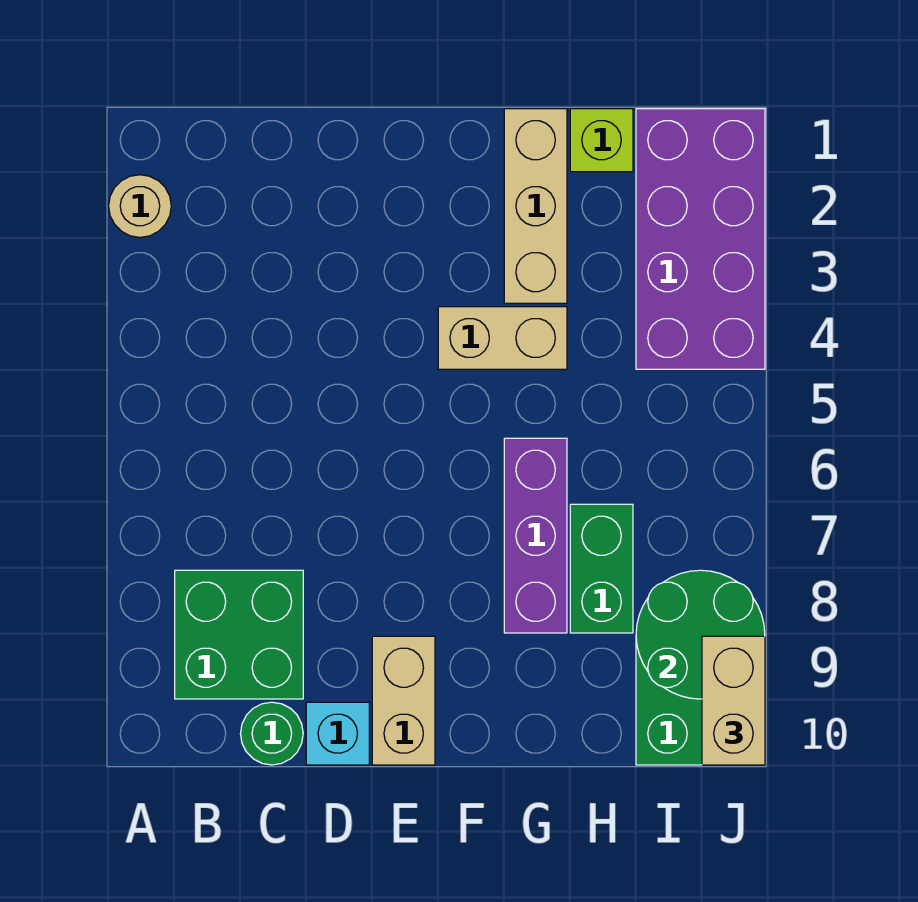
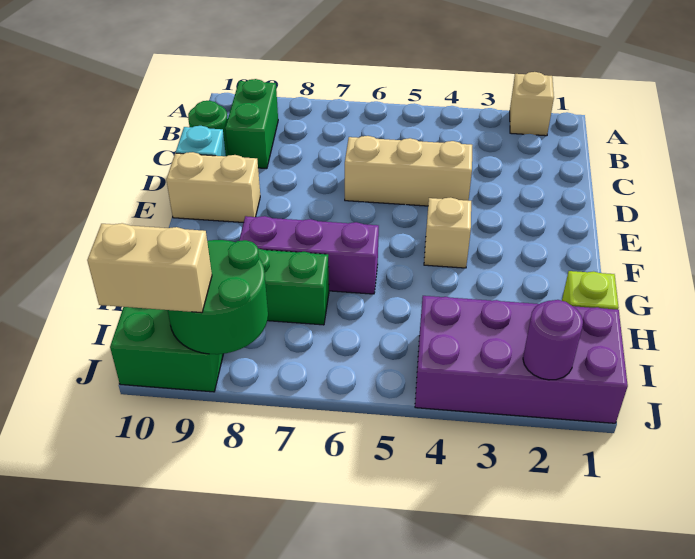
tan round brick A2 level 1 -> tan brick A2 level 1
green brick B8:C9 level 1 -> green brick B9:C9 level 1
tan brick F4:G4 level 1 -> tan brick F4 level 1
tan brick G1:G3 level 1 -> tan brick D4:D6 level 1
none -> purple round brick J2 level 2

